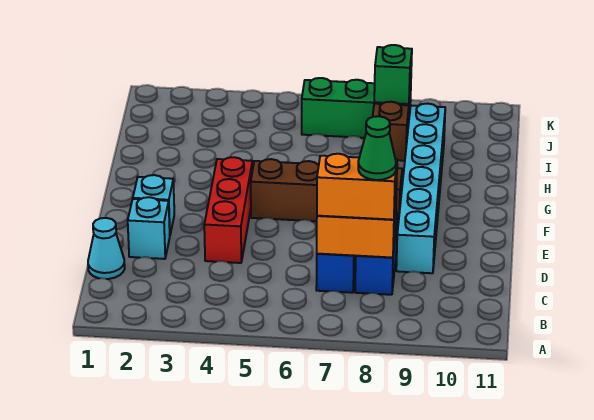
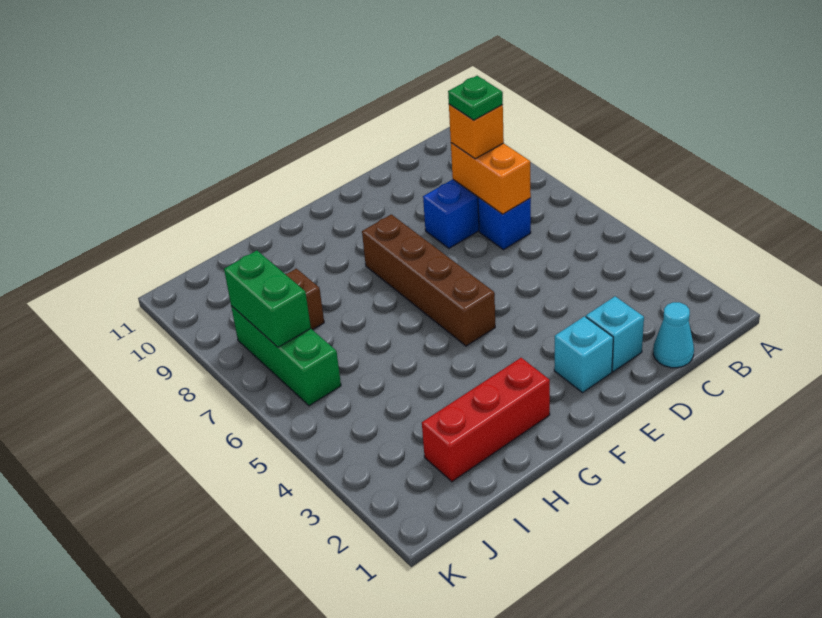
orange brick C7:C8 level 3 -> orange brick C8 level 3
green cone C8 level 4 -> green plate C8 level 4
red brick D4:F4 level 1 -> red brick G2:I2 level 1
cyan brick D9:I9 level 1 -> none
green brick J8 level 2 -> green brick J7:J8 level 2

